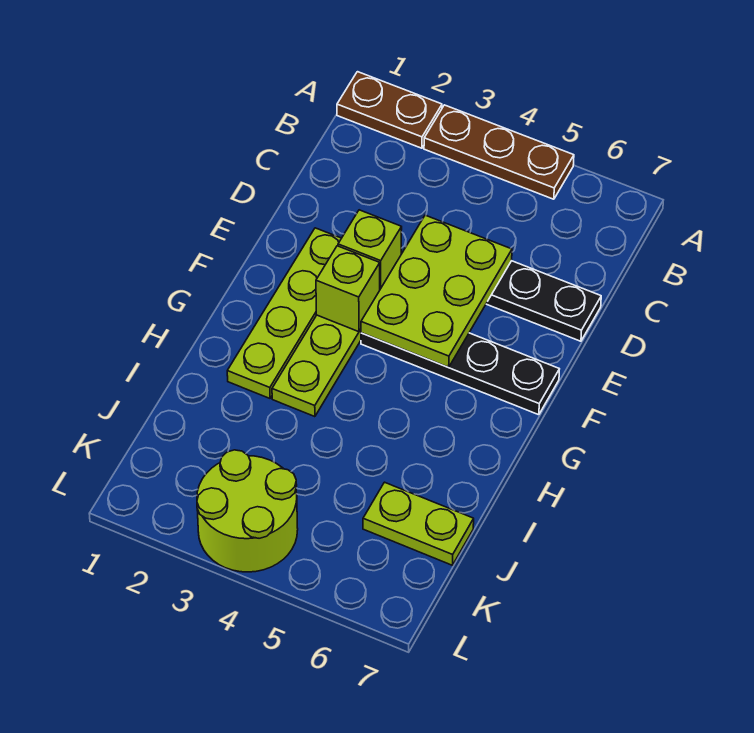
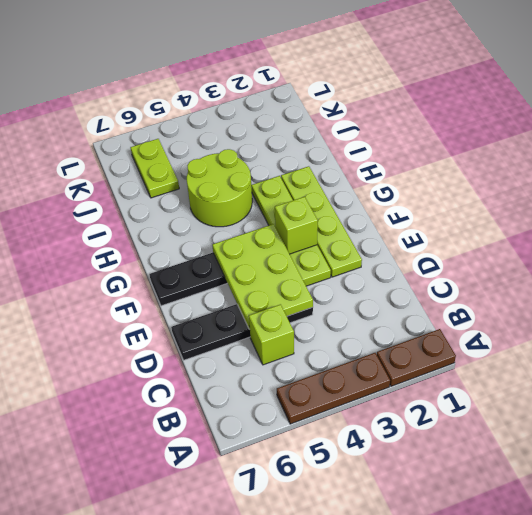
lime brick E3 level 2 -> lime brick C5 level 1
lime plate J6:J7 level 1 -> lime plate J6:K6 level 1
lime round brick K3:L4 level 1 -> lime round brick H4:I5 level 1

